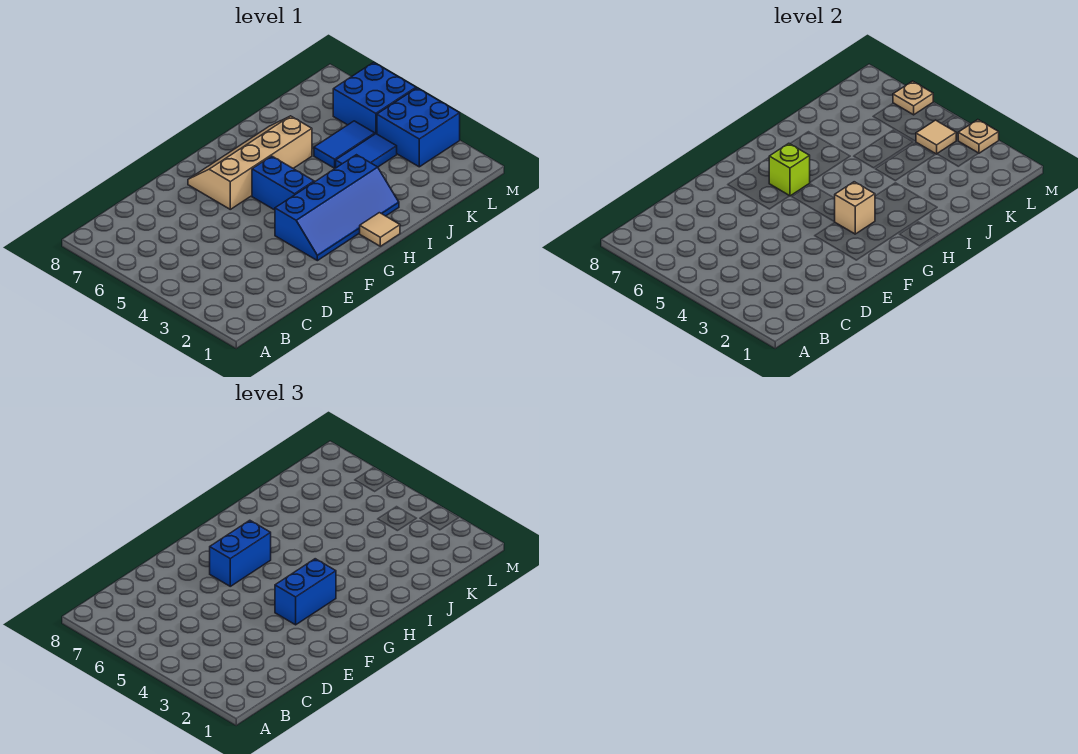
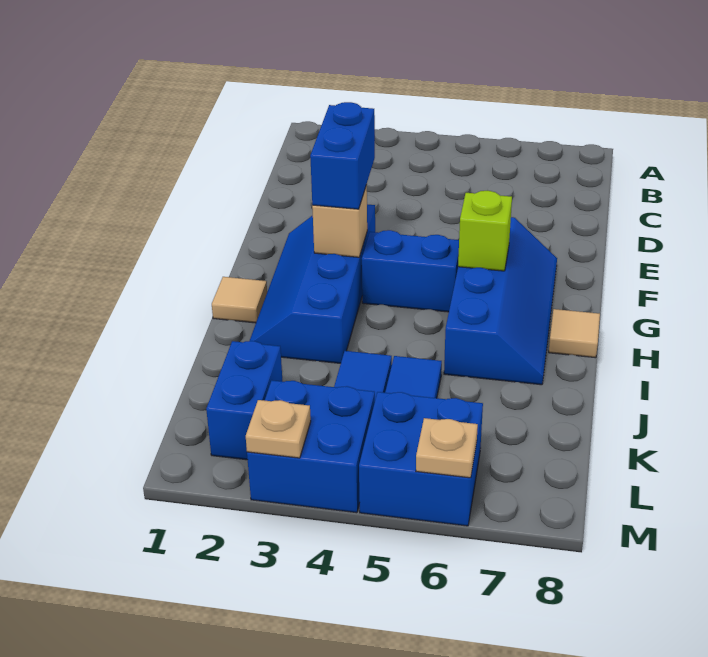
tan slope F6:I7 level 1 top 6 -> blue slope F6:I7 level 1 top 6
blue brick F6:G6 level 3 -> blue brick K2:L2 level 1
tan tile L4 level 2 -> tan tile H8 level 1

